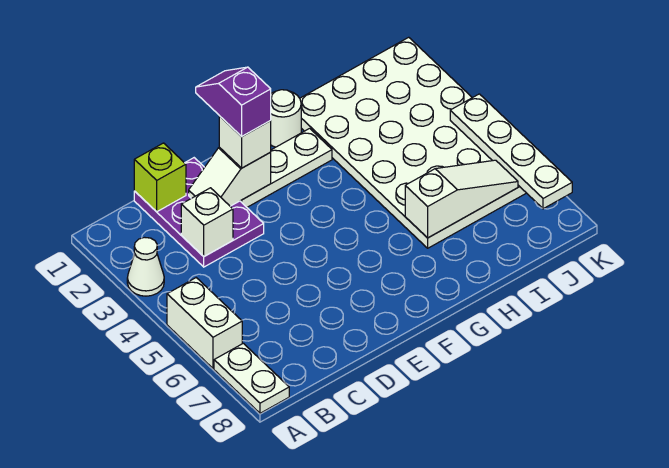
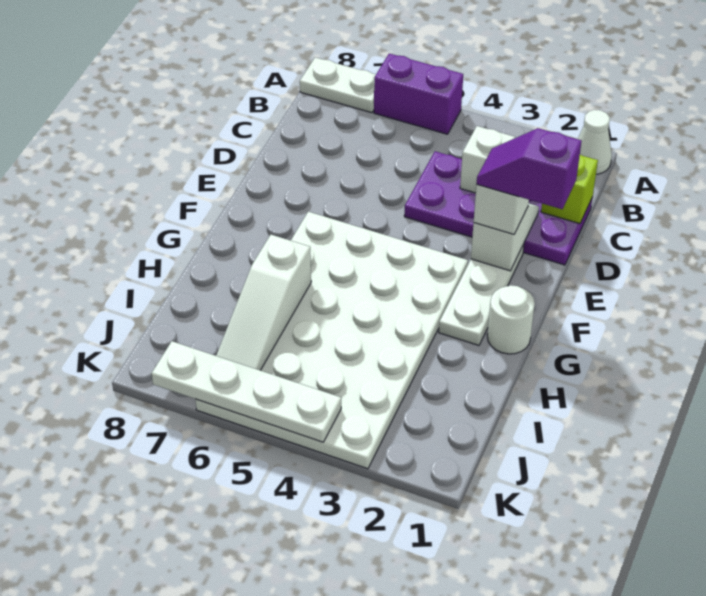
white cone A3 level 1 -> white cone A1 level 1
white brick A5:A6 level 1 -> purple brick A5:A6 level 1
purple plate C1:D3 level 1 -> purple plate C1:D4 level 1
purple slope E1:E2 level 4 top 2 -> purple slope E1:E2 level 4 top 1
white plate H1:K6 level 1 -> white plate F3:K6 level 1

